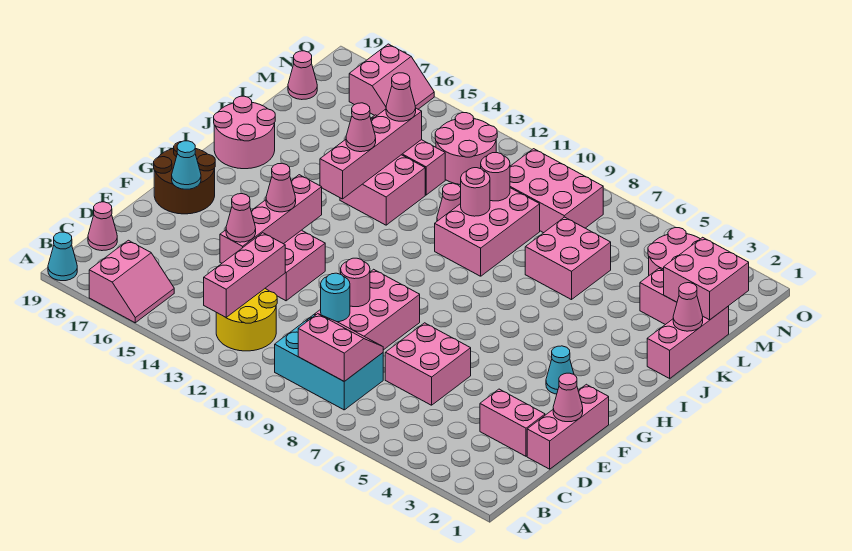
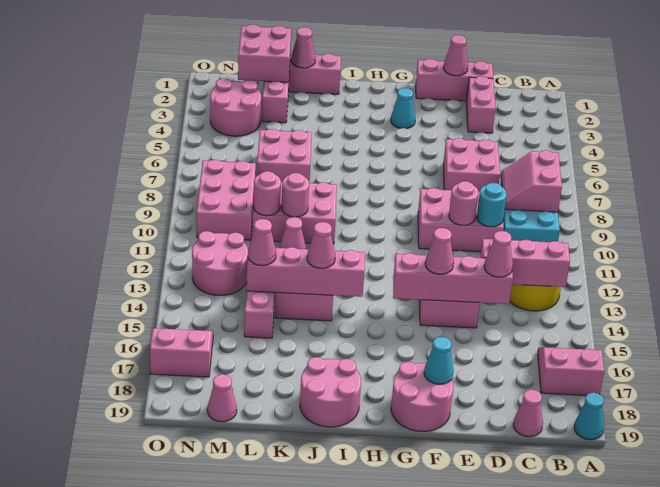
brown round brick F18:G19 level 1 -> pink round brick F18:G19 level 1

